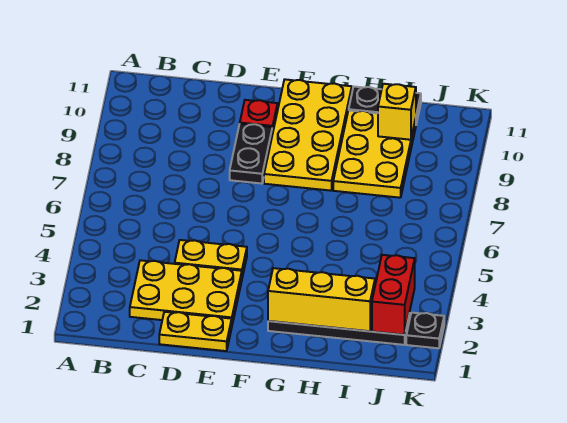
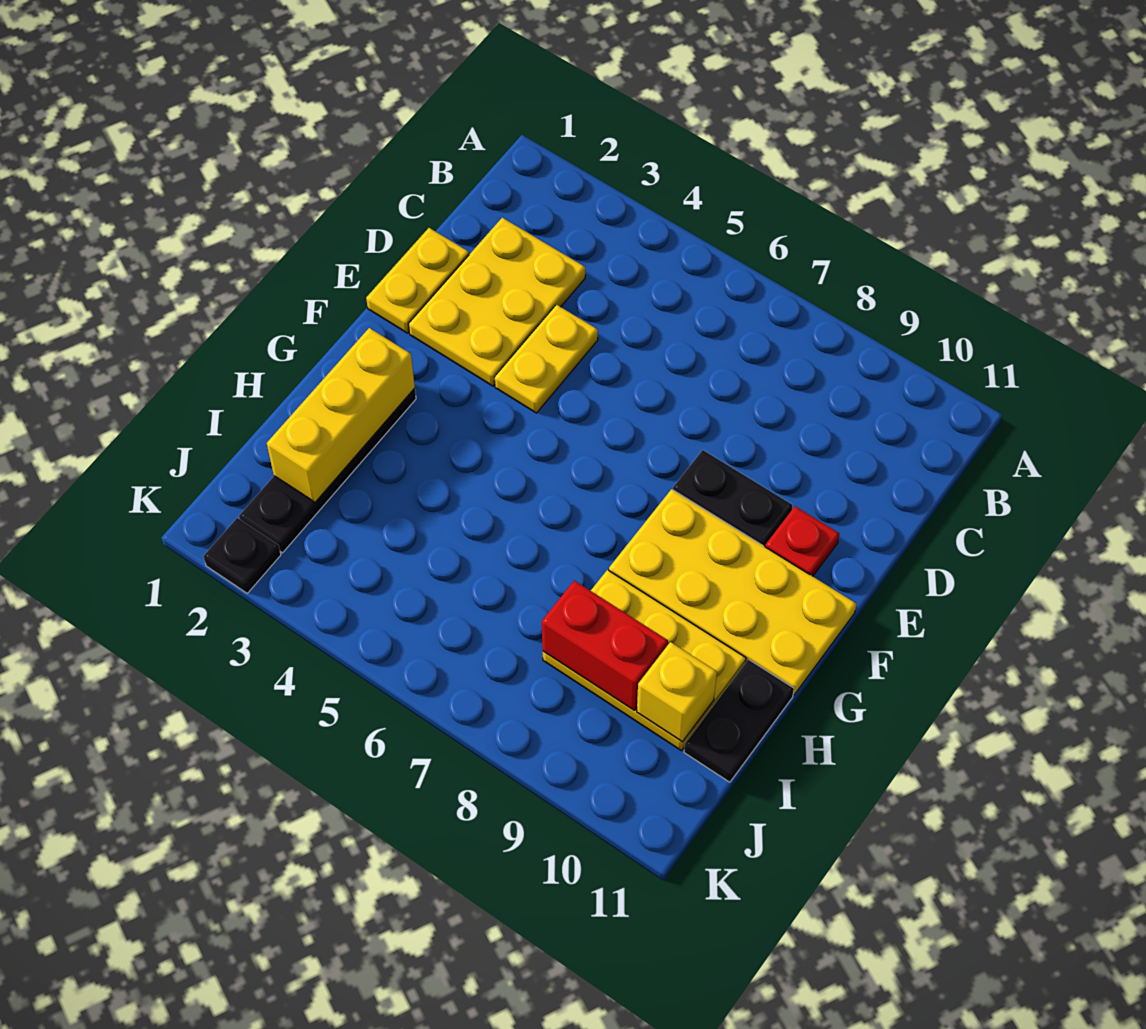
red brick J2:J3 level 2 -> red brick I8:I9 level 2

